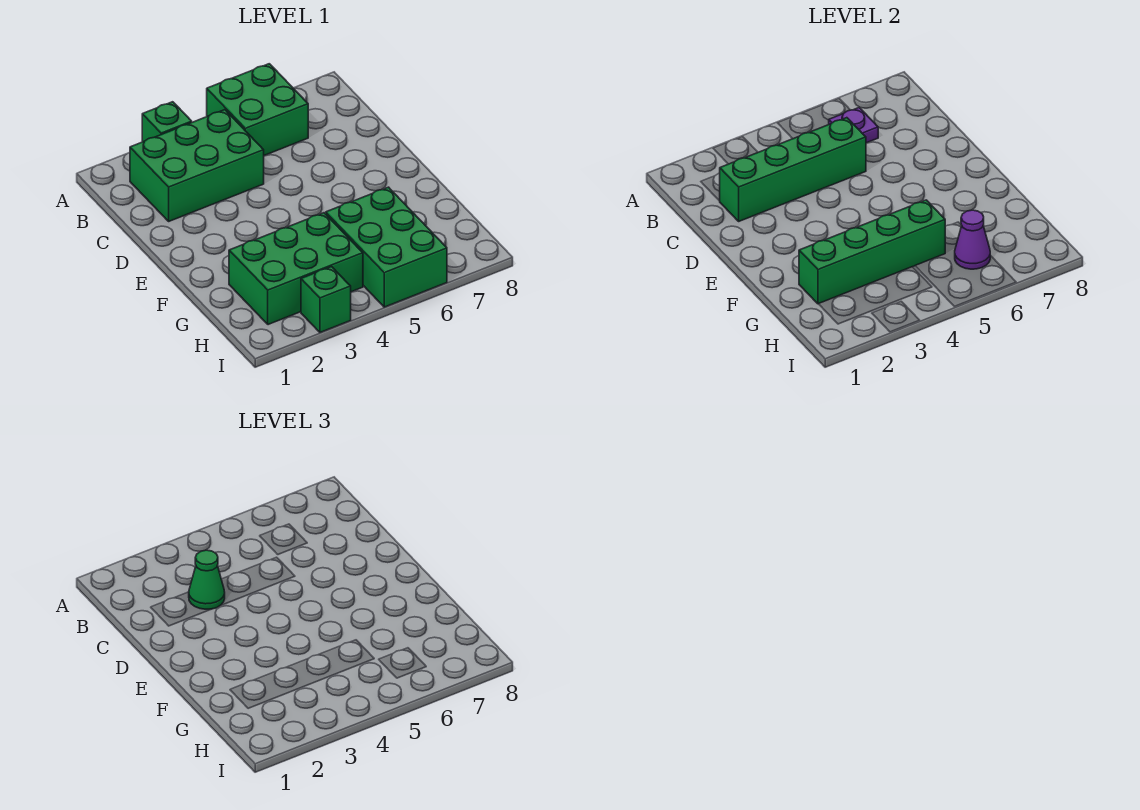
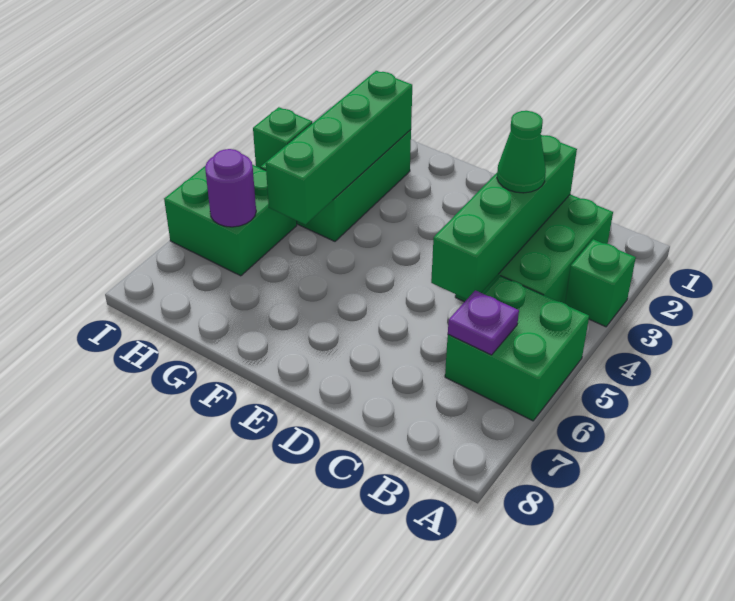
green brick G5:I6 level 1 -> green brick H5:I6 level 1
purple cone H6 level 2 -> purple round brick H6 level 2

